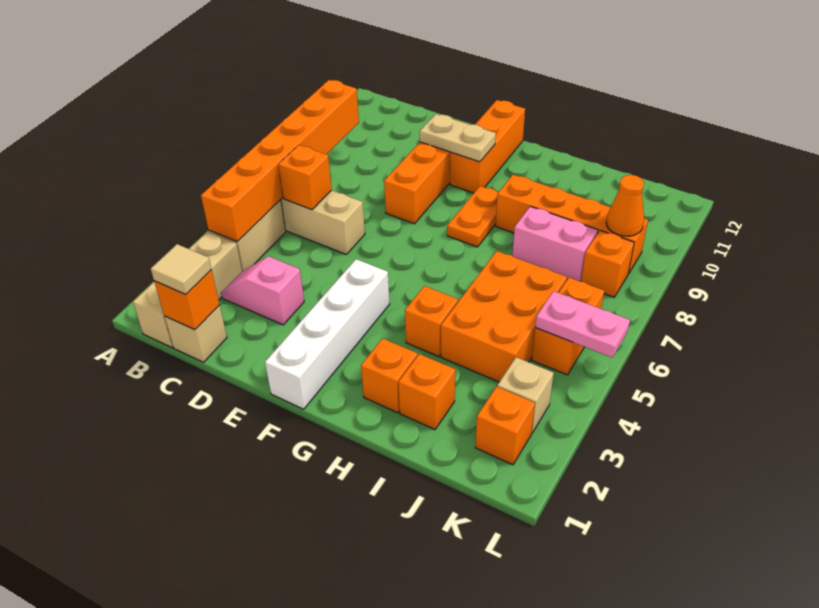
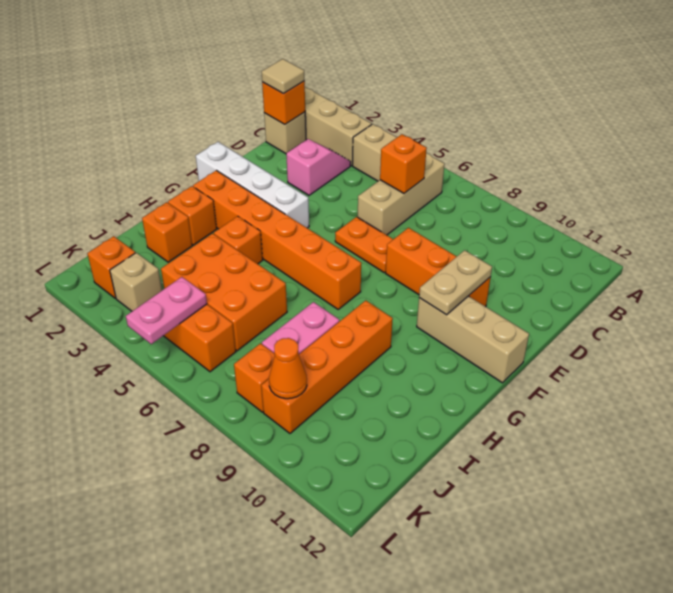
orange brick B4:B9 level 2 -> orange brick G2:G7 level 1
orange brick F10:F12 level 1 -> tan brick F10:F12 level 1
orange plate G8:G9 level 1 -> orange plate E6:E7 level 1

